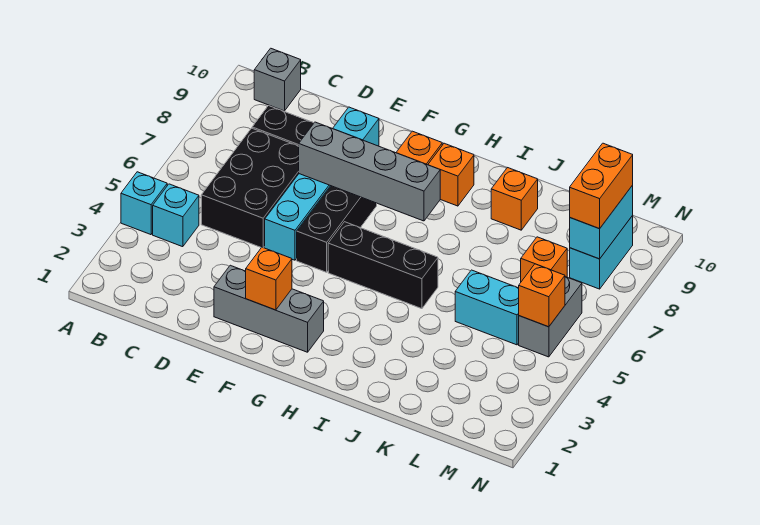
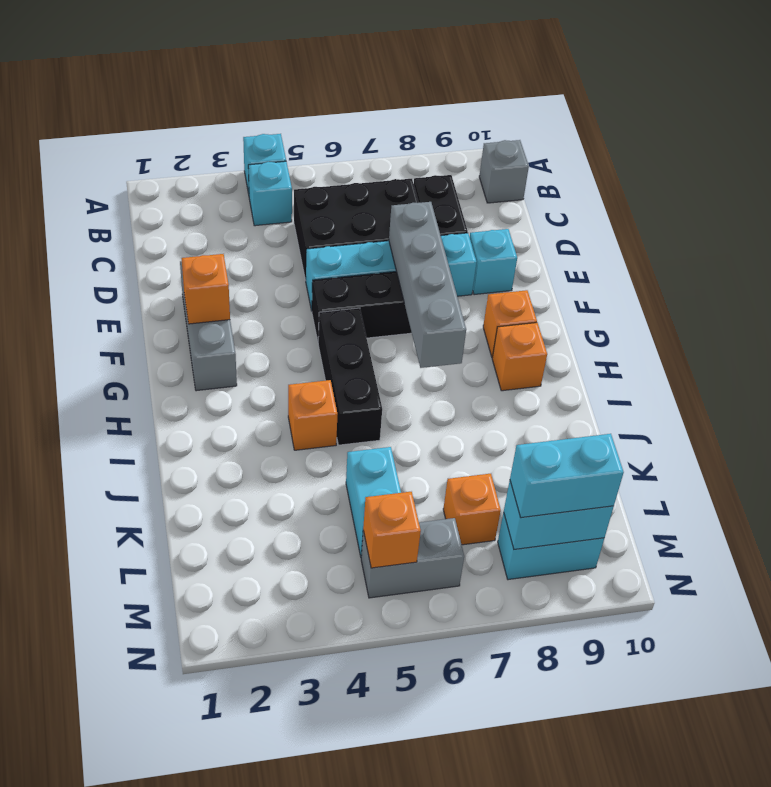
orange brick J9 level 1 -> orange brick I4 level 1
orange brick M8:M9 level 3 -> cyan brick M8:M9 level 3

